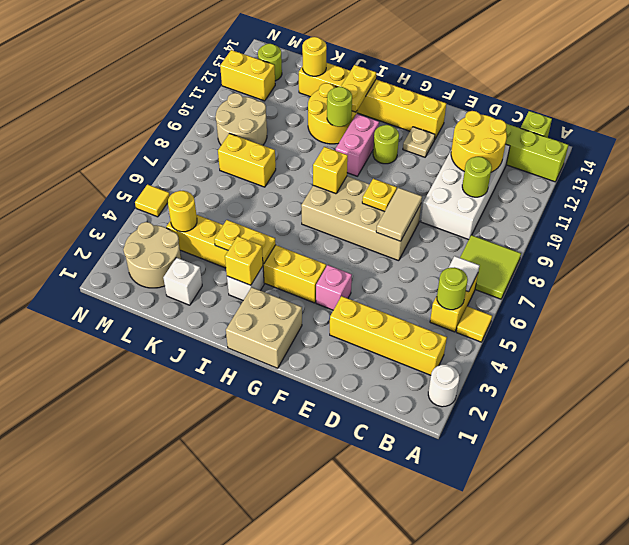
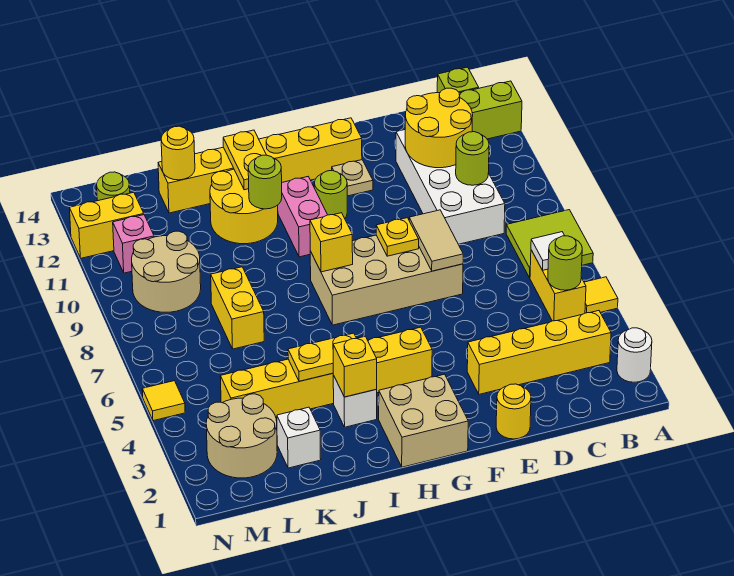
pink brick F4 level 1 -> pink brick M11 level 1
yellow brick K8:L8 level 1 -> yellow brick K7:K8 level 1
yellow round brick L4 level 2 -> yellow round brick E1 level 1

